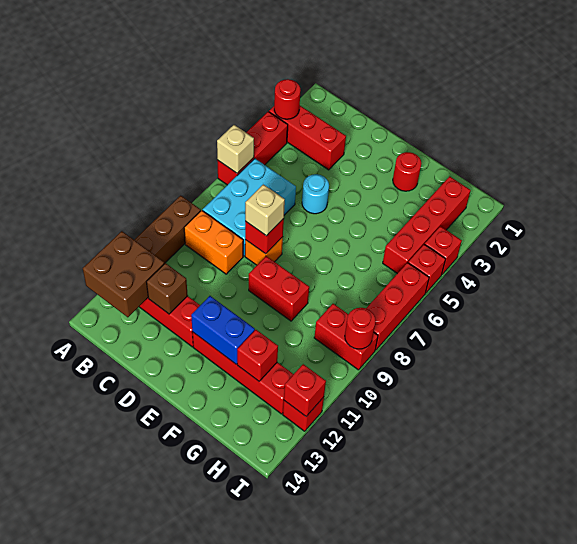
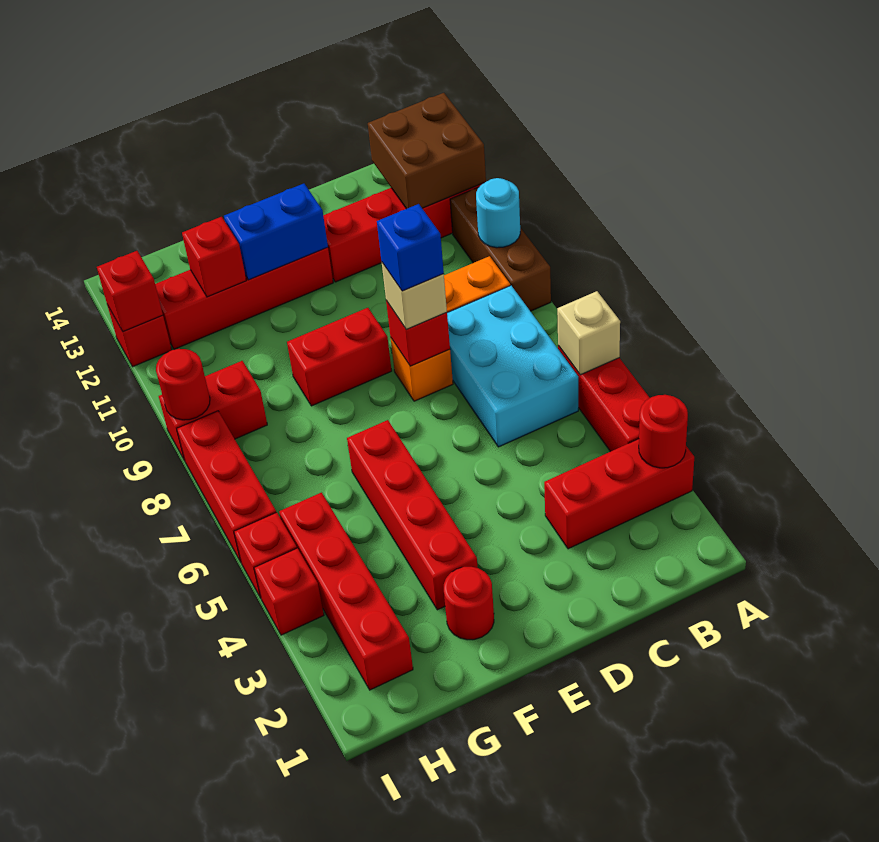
brown brick C12 level 2 -> none
cyan round brick D5 level 1 -> cyan round brick A10 level 2
none -> blue brick D8 level 4
none -> red brick F3:F6 level 1

